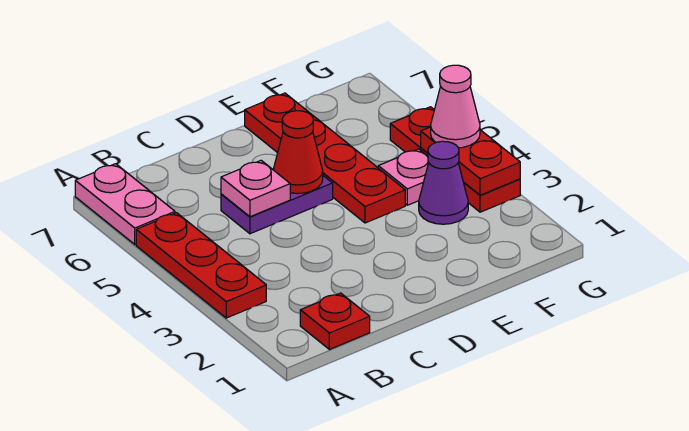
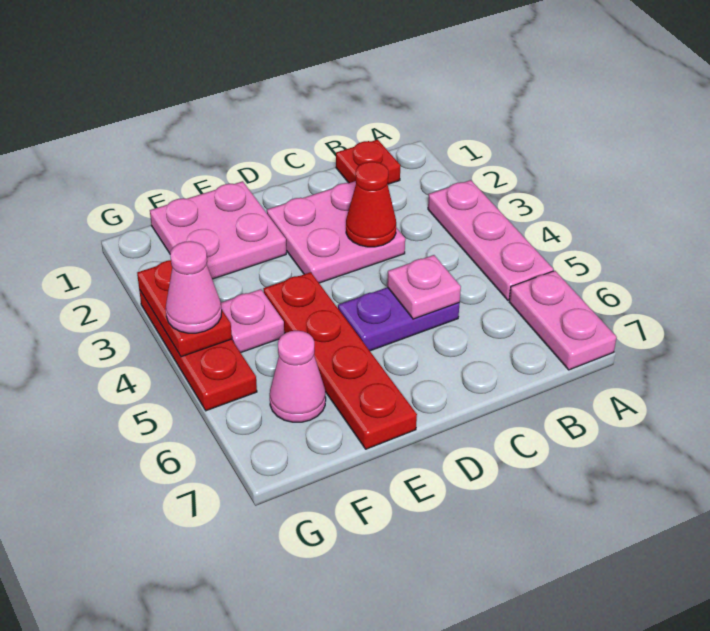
red plate A3:A5 level 1 -> pink plate A3:A5 level 1
none -> pink plate C2:D3 level 1
red cone D5 level 2 -> red cone C3 level 2
none -> pink plate E1:F2 level 1
purple cone F3 level 1 -> none
none -> pink cone F6 level 1

